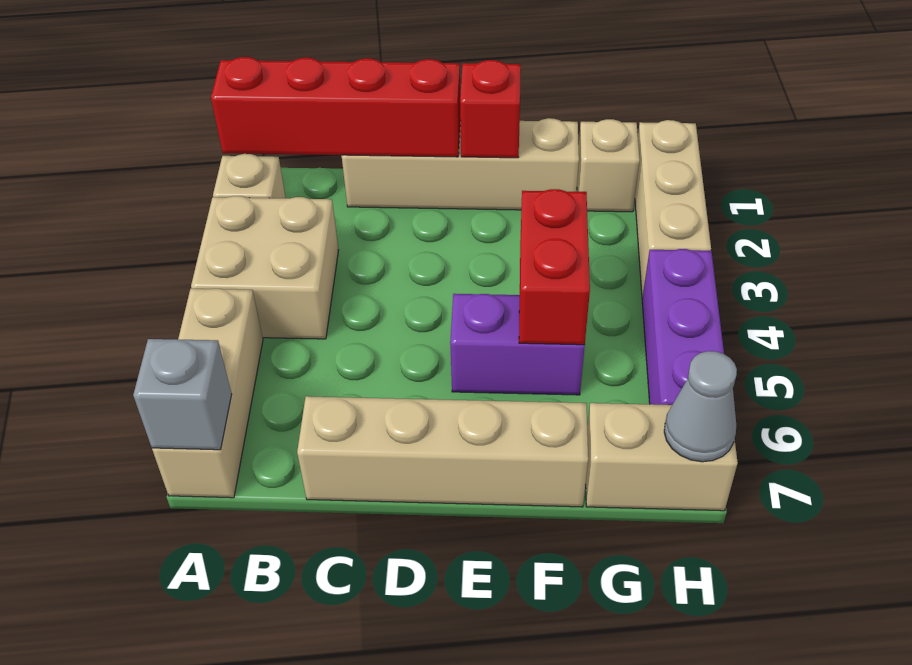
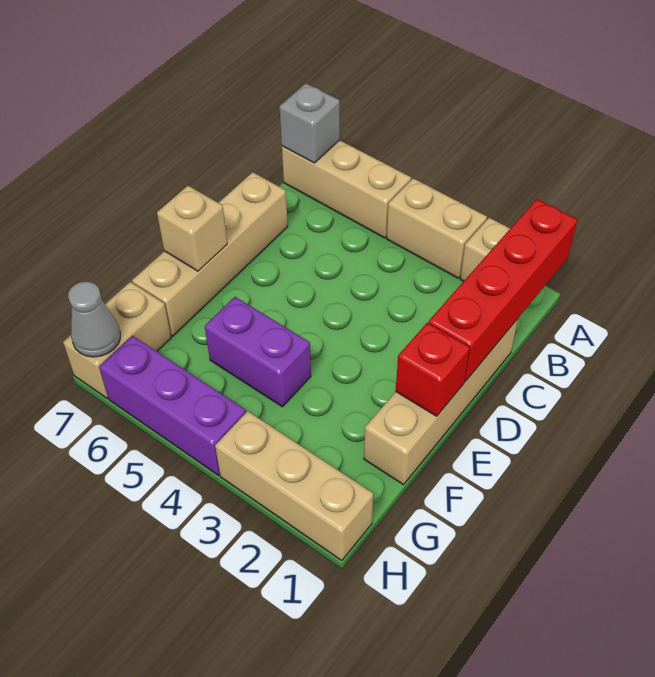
tan brick A3:B4 level 1 -> tan brick A3:A4 level 1
purple brick E5:F5 level 1 -> purple brick F4:F5 level 1
red brick F4:F5 level 2 -> none
tan brick G1 level 1 -> tan brick E7 level 2

